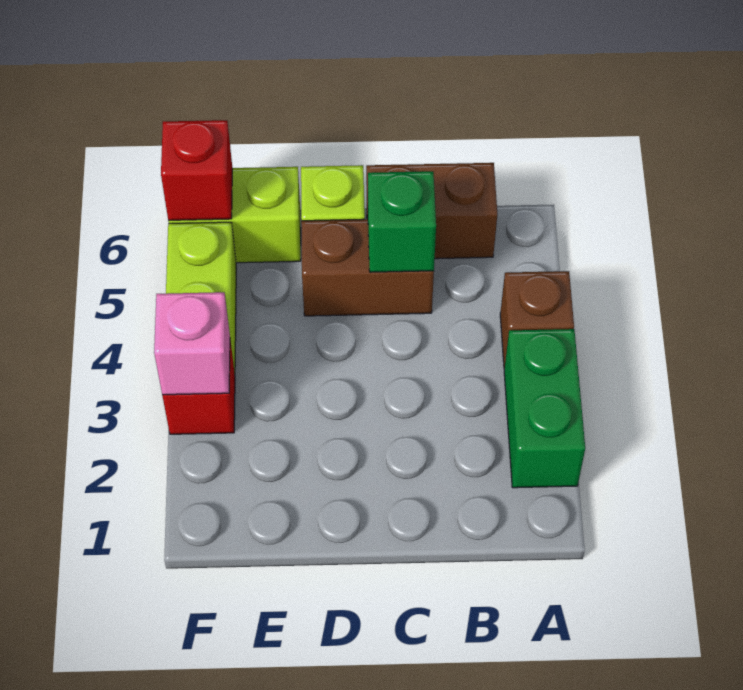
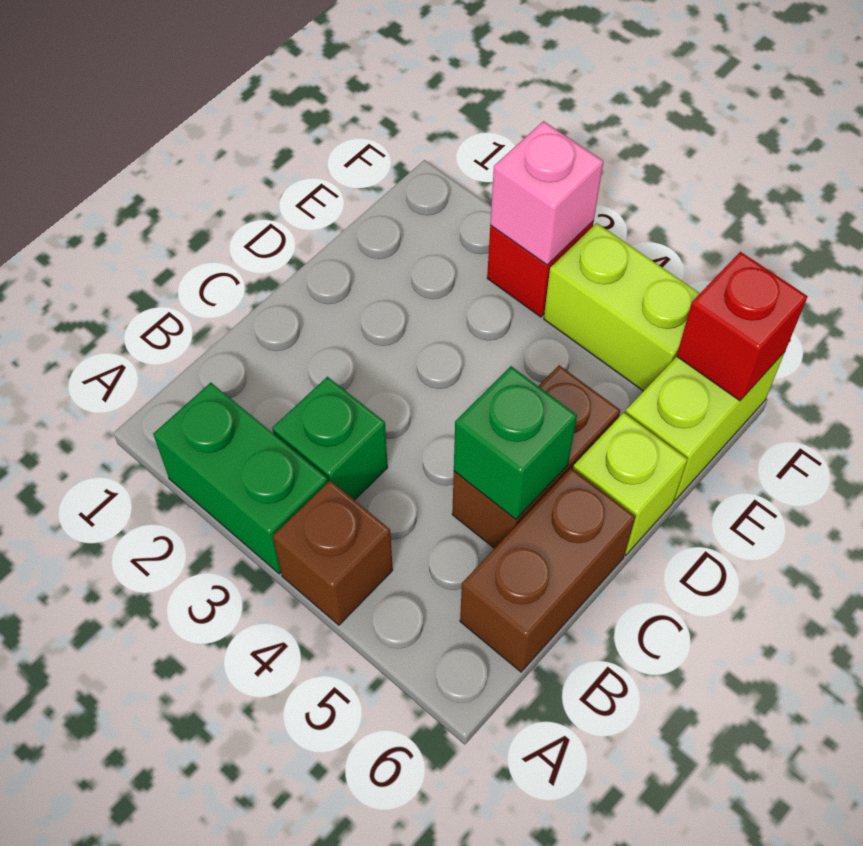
none -> green brick B3 level 1

